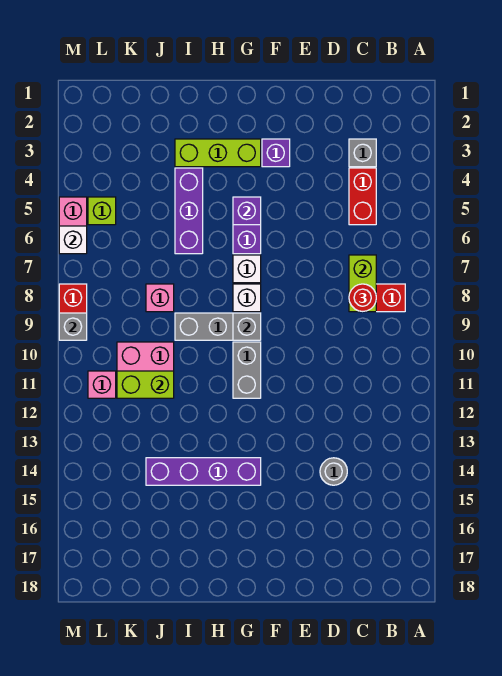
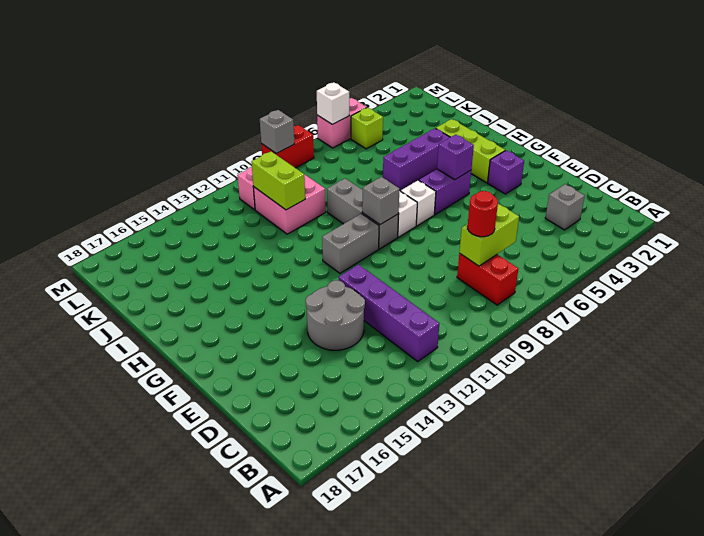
red brick C4:C5 level 1 -> none
grey round brick D14 level 1 -> grey round brick D13:E14 level 1
purple brick G14:J14 level 1 -> purple brick B12:E12 level 1
pink brick J8 level 1 -> none

